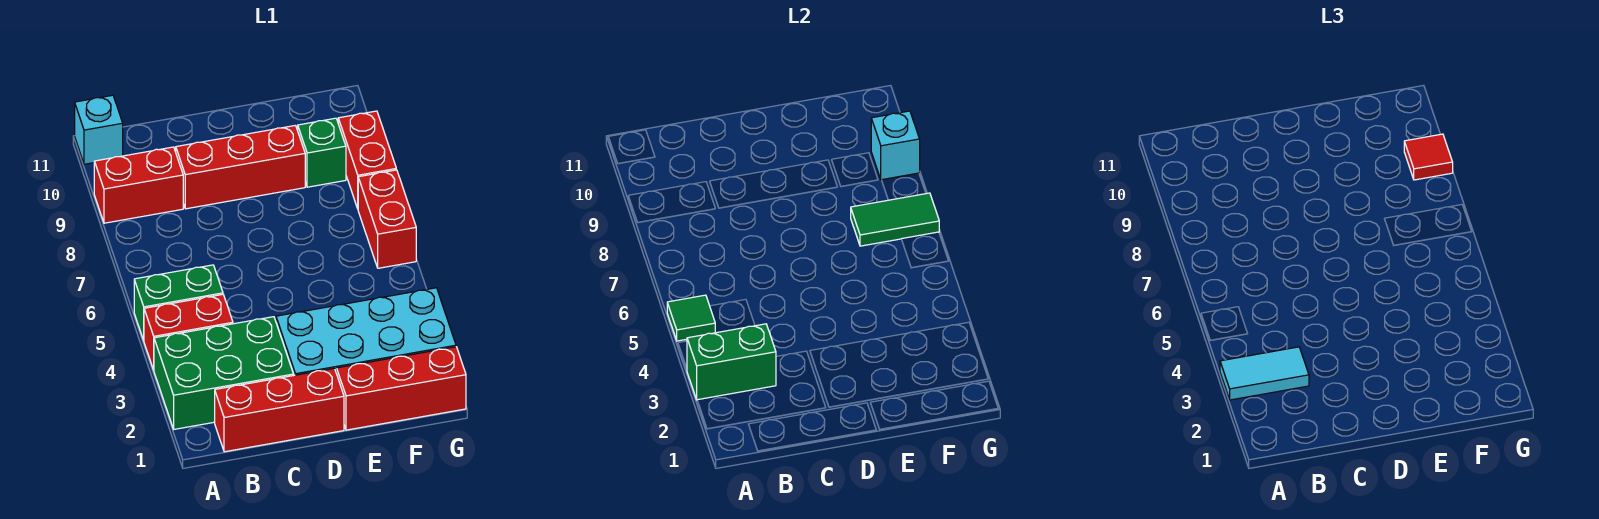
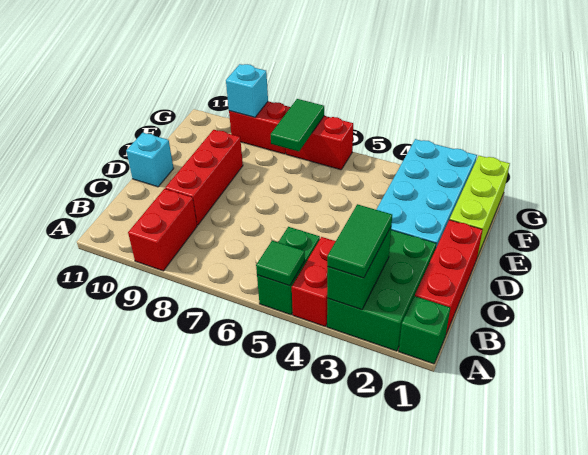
cyan tile A3:B3 level 3 -> green tile A3:B3 level 3
cyan brick A11 level 1 -> cyan brick D11 level 1
red brick E1:G1 level 1 -> lime brick E1:G1 level 1
green brick F9 level 1 -> green brick A1 level 1
red tile G9 level 3 -> none

